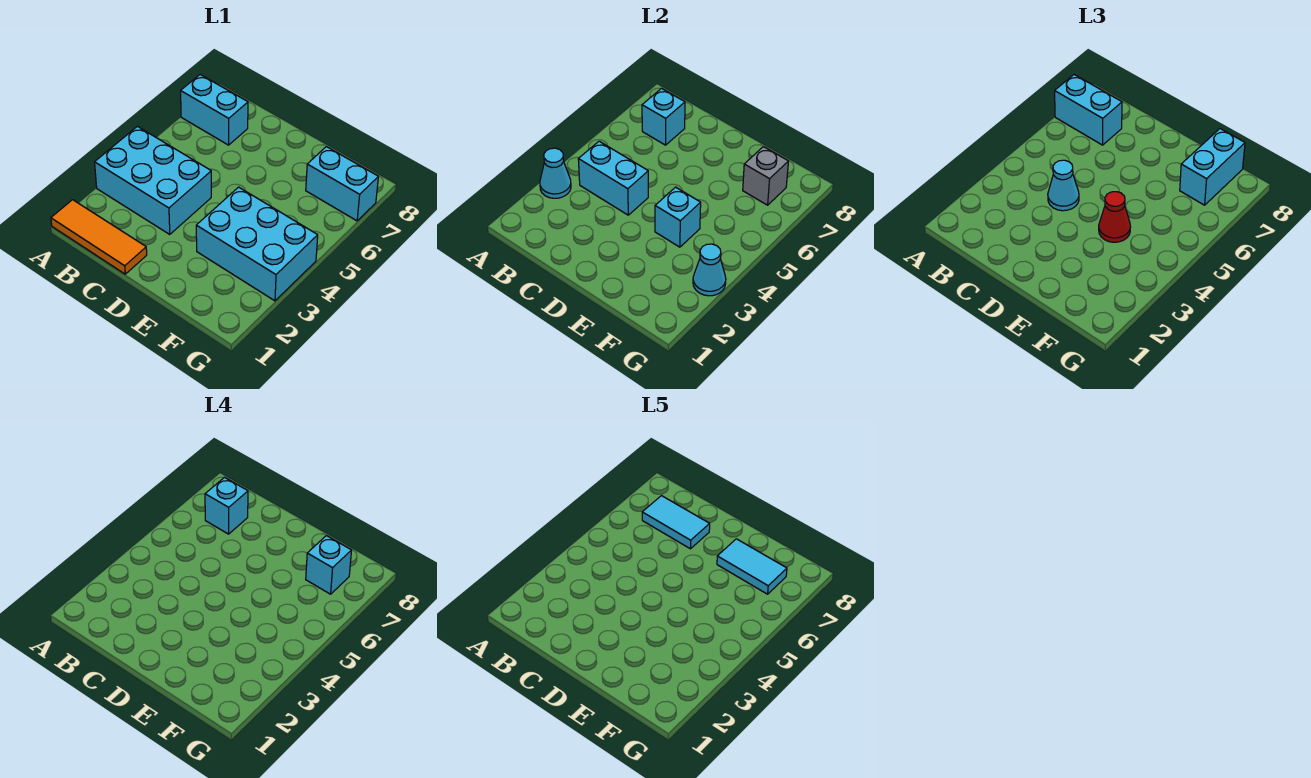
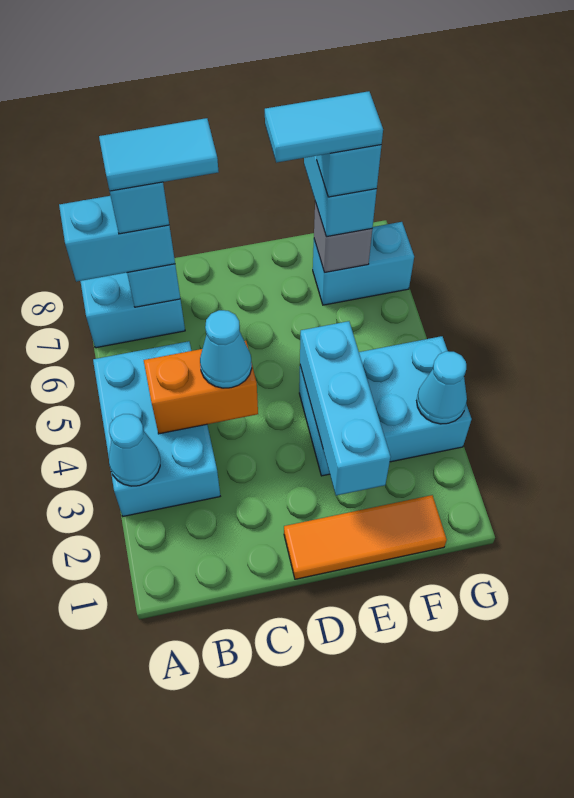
orange tile A1:C1 level 1 -> orange tile D1:F1 level 1
cyan brick A3:C4 level 1 -> cyan brick A3:B5 level 1
cyan brick B4:C4 level 2 -> orange brick B4:C4 level 2
cyan brick E4 level 2 -> cyan brick E2:E4 level 2
red cone E4 level 3 -> none

